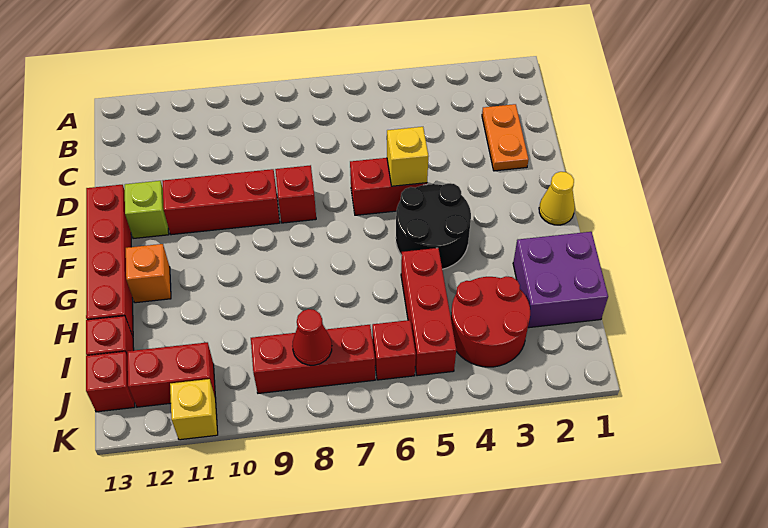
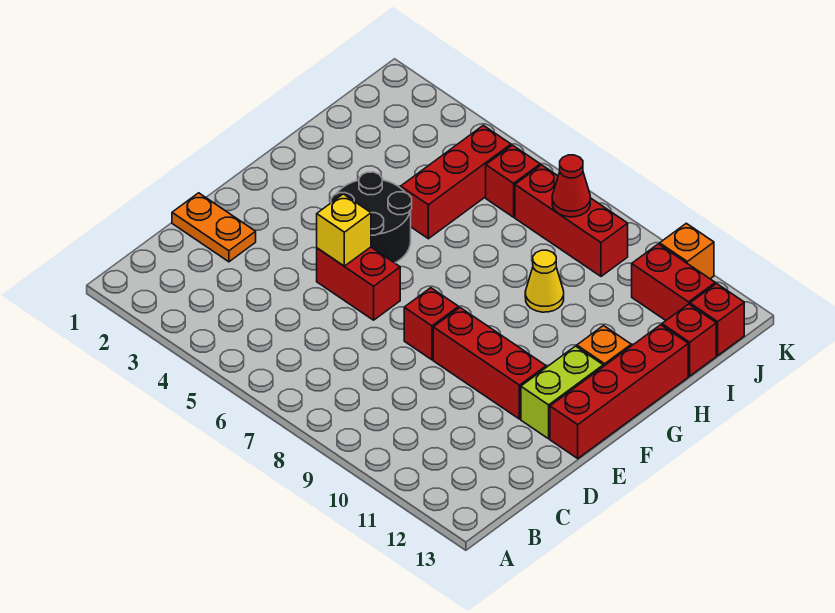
orange plate C2:D2 level 1 -> orange plate D1:D2 level 1
lime brick E12 level 1 -> lime brick E12:F12 level 1
yellow cone F1 level 1 -> yellow cone H9 level 1
purple brick H1:I2 level 1 -> none
red round brick I3:J4 level 1 -> none
yellow brick K11 level 1 -> orange brick K11 level 1

